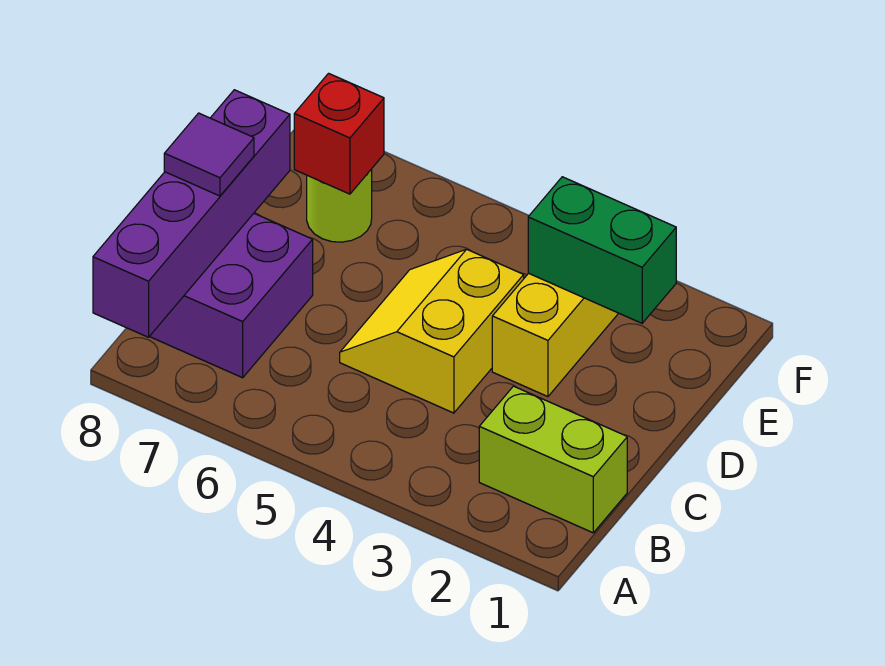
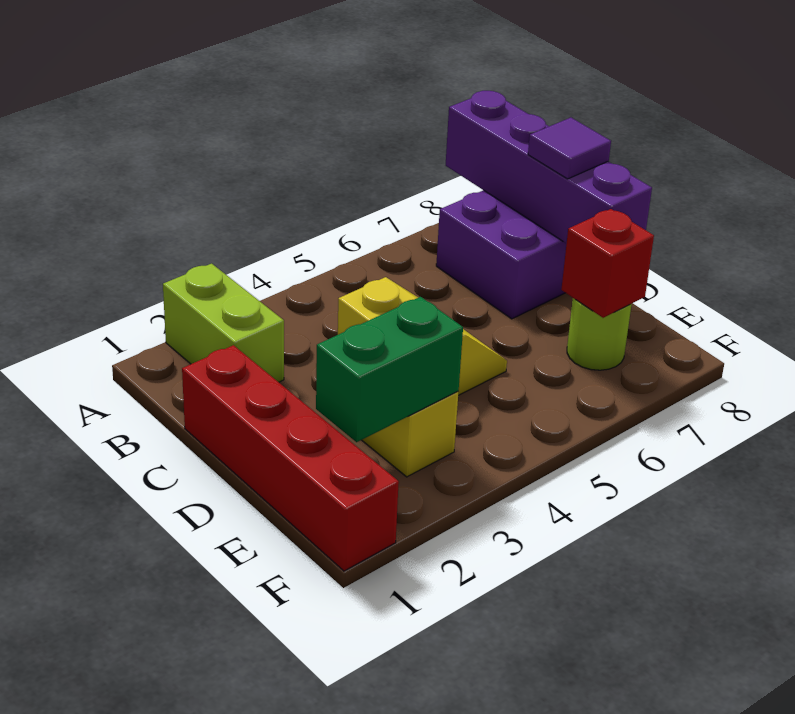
lime brick B1:B2 level 1 -> lime brick A2:B2 level 1
none -> red brick C1:F1 level 1

